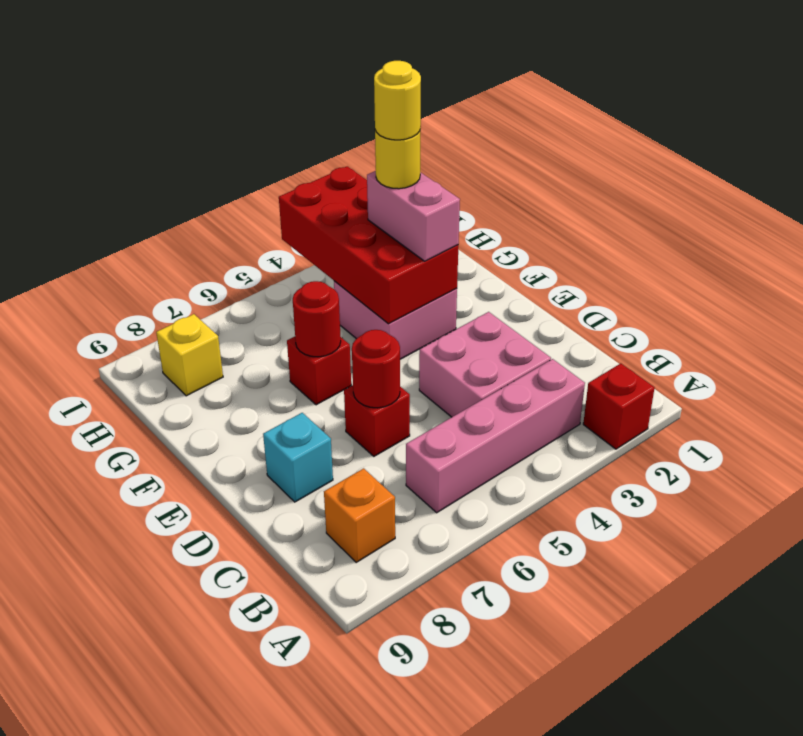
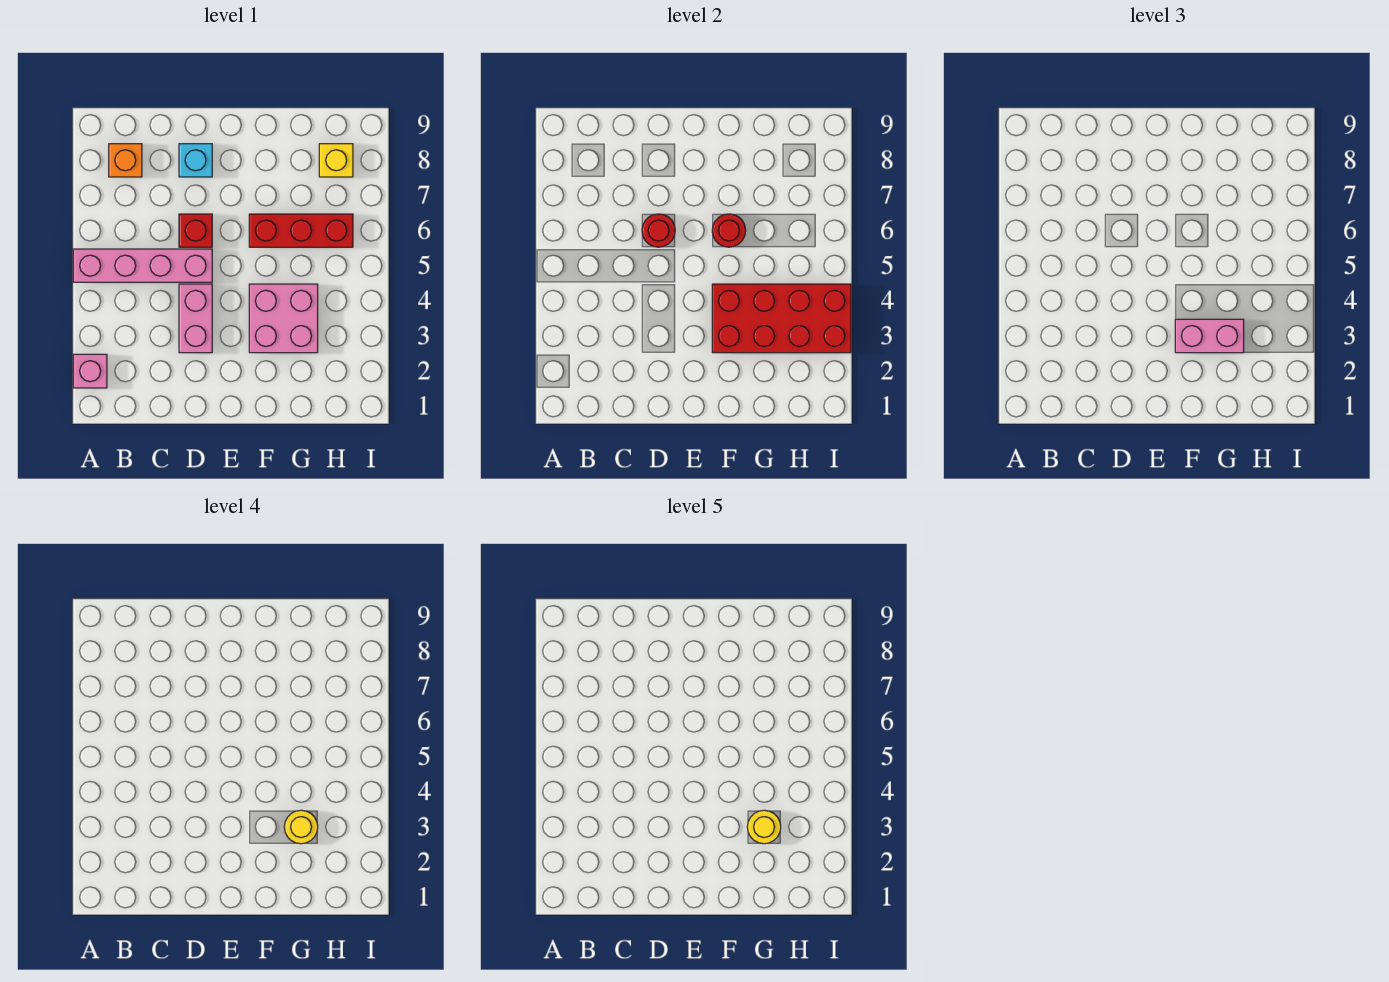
red brick A2 level 1 -> pink brick A2 level 1
pink brick B3:B6 level 1 -> pink brick A5:D5 level 1
pink brick C3:D4 level 1 -> pink brick D3:D4 level 1
red brick F6 level 1 -> red brick F6:H6 level 1

